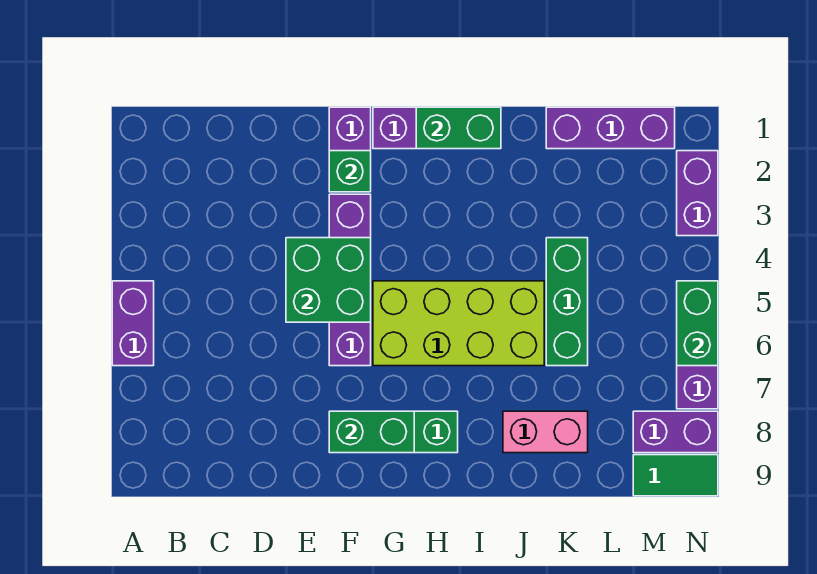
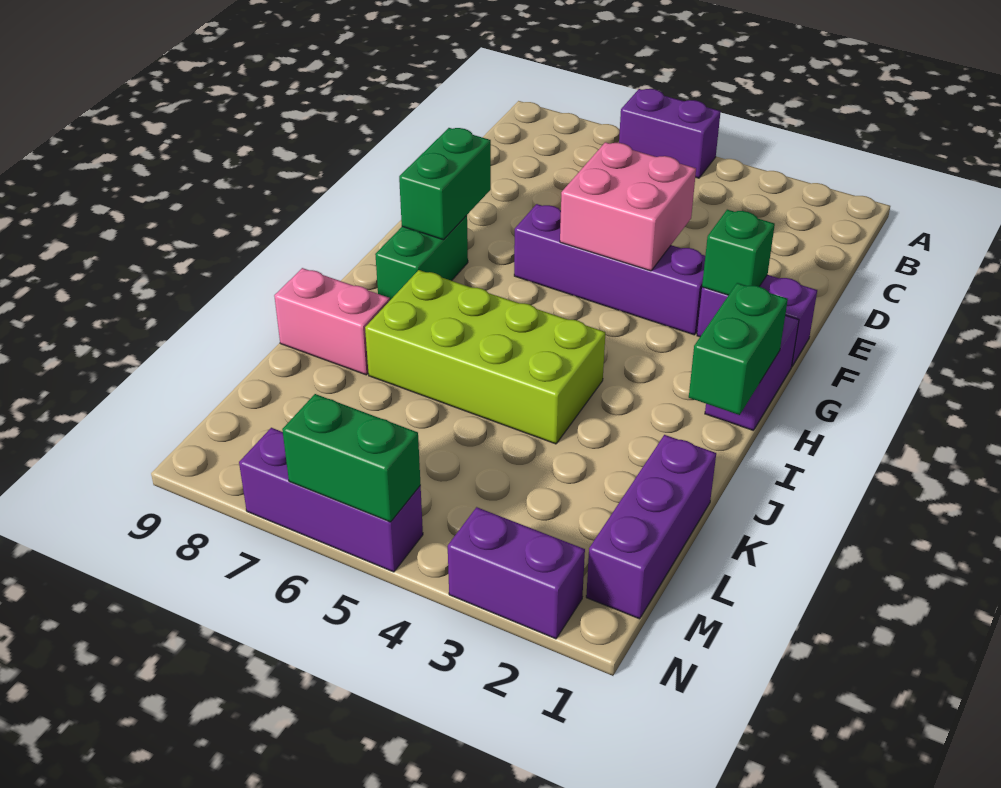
green brick E4:F5 level 2 -> pink brick E4:F5 level 2
lime brick G5:J6 level 1 -> lime brick I4:J7 level 1
pink brick J8:K8 level 1 -> pink brick J8:J9 level 1
green brick K4:K6 level 1 -> none
purple brick M8:N8 level 1 -> none
green tile M9:N9 level 1 -> none

